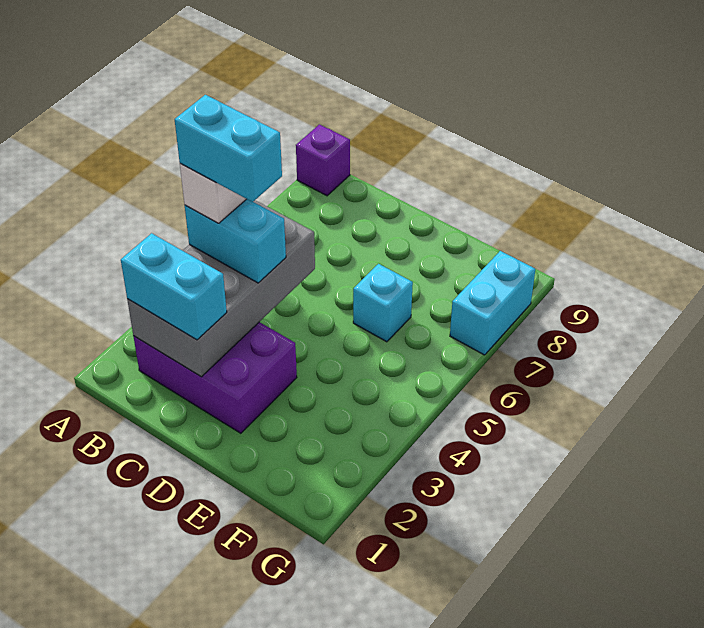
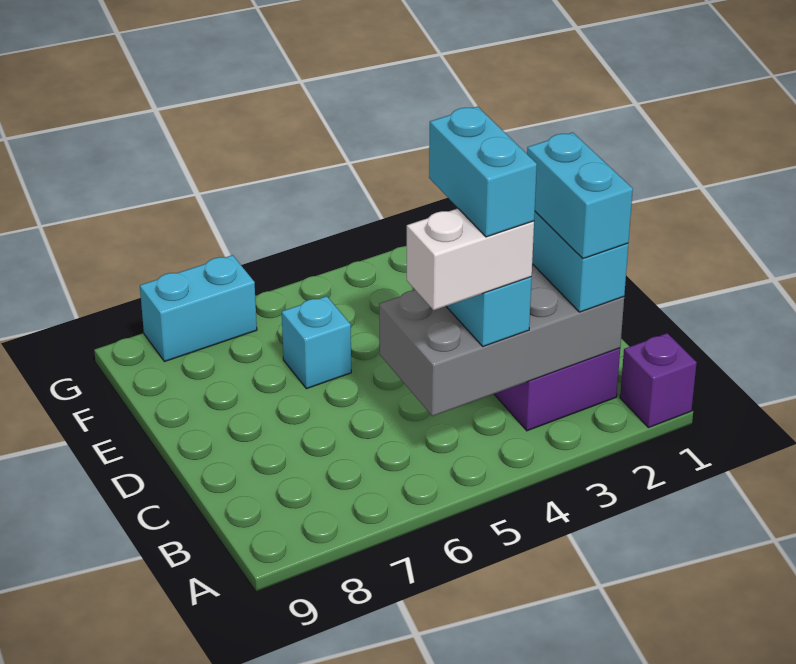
purple brick A9 level 1 -> purple brick A1 level 1
none -> cyan brick B2:C2 level 4

